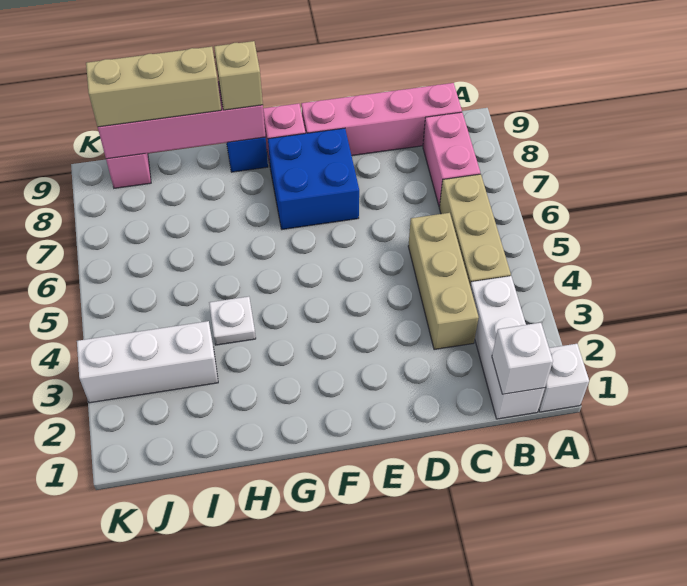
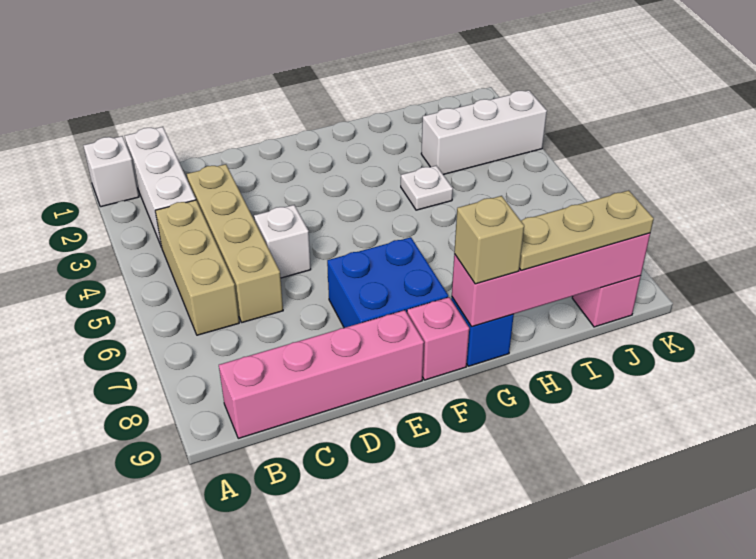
white brick B1 level 2 -> white brick D5 level 1
pink brick B7:B8 level 1 -> none
tan brick C3:C5 level 1 -> tan brick C3:C6 level 1
tan brick H9:J9 level 3 -> tan plate H9:J9 level 3

